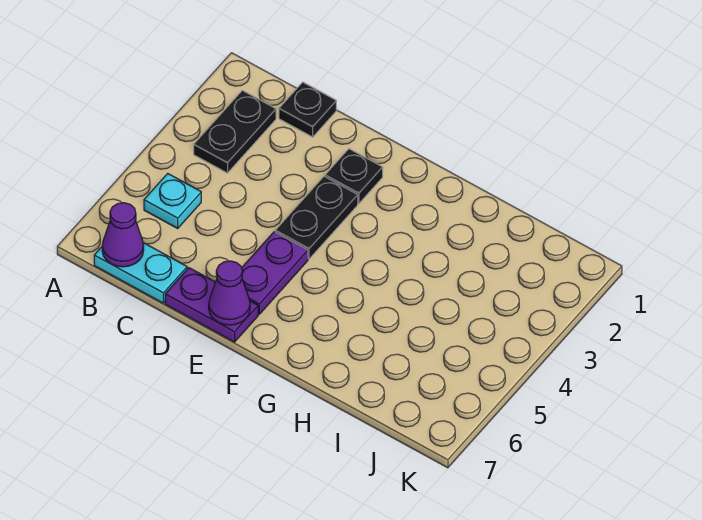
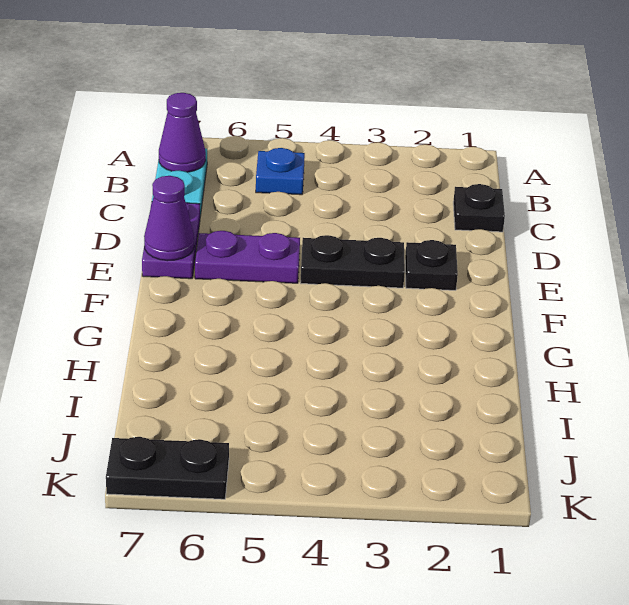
black plate B2:B3 level 1 -> black plate K6:K7 level 1
cyan plate B5 level 1 -> blue plate B5 level 1

